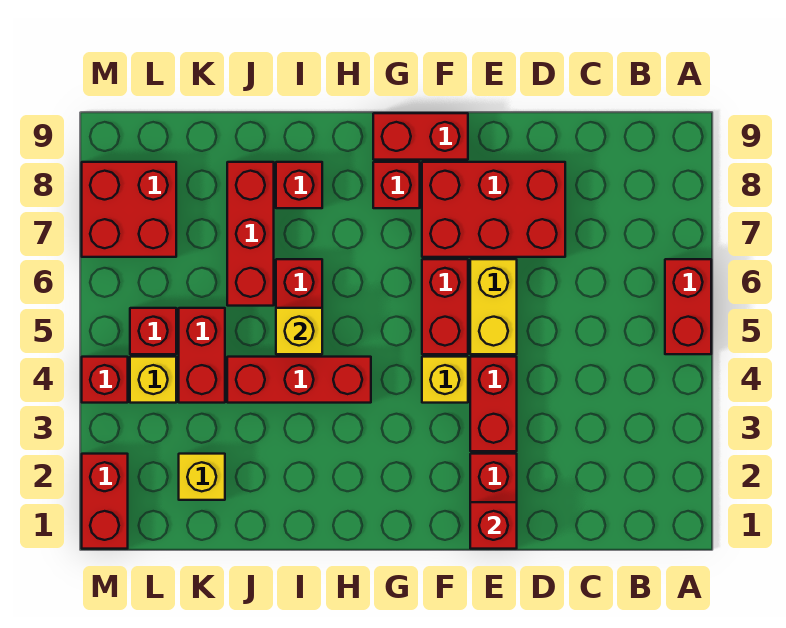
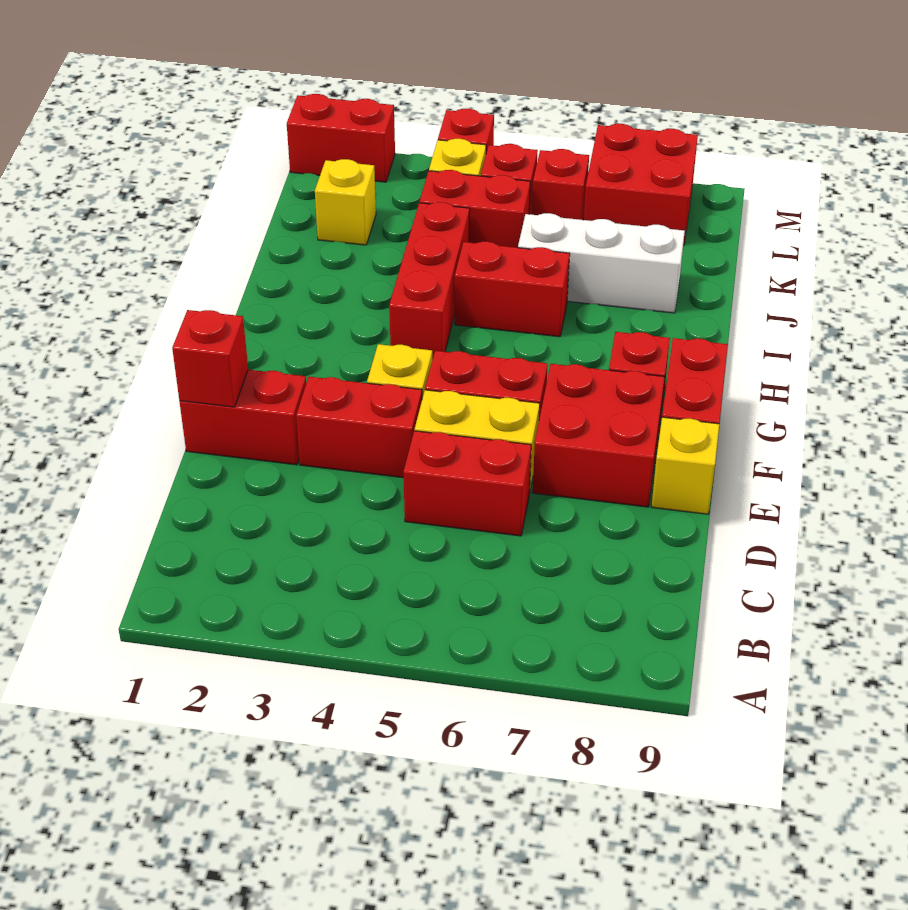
red brick A5:A6 level 1 -> red brick D5:D6 level 1
red brick D7:F8 level 1 -> red brick E7:F8 level 1
yellow brick I5 level 2 -> yellow brick E9 level 1
red brick I8 level 1 -> red brick L6 level 1
red brick J6:J8 level 1 -> white brick J6:J8 level 1

